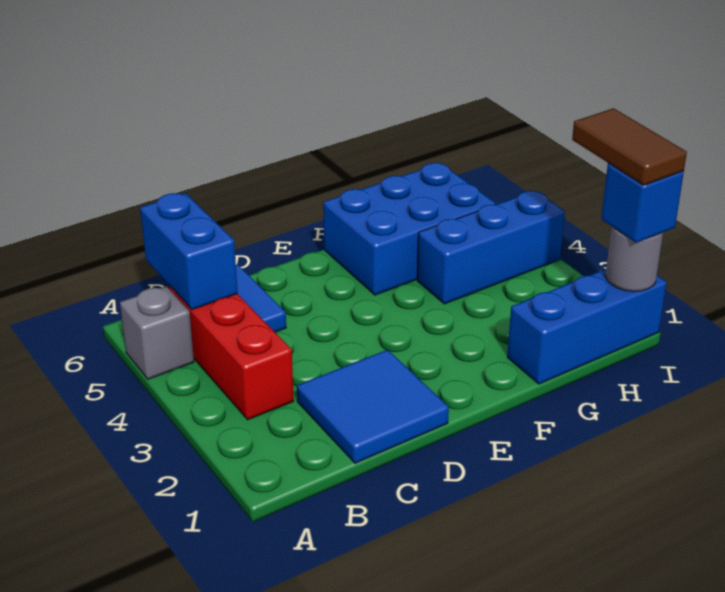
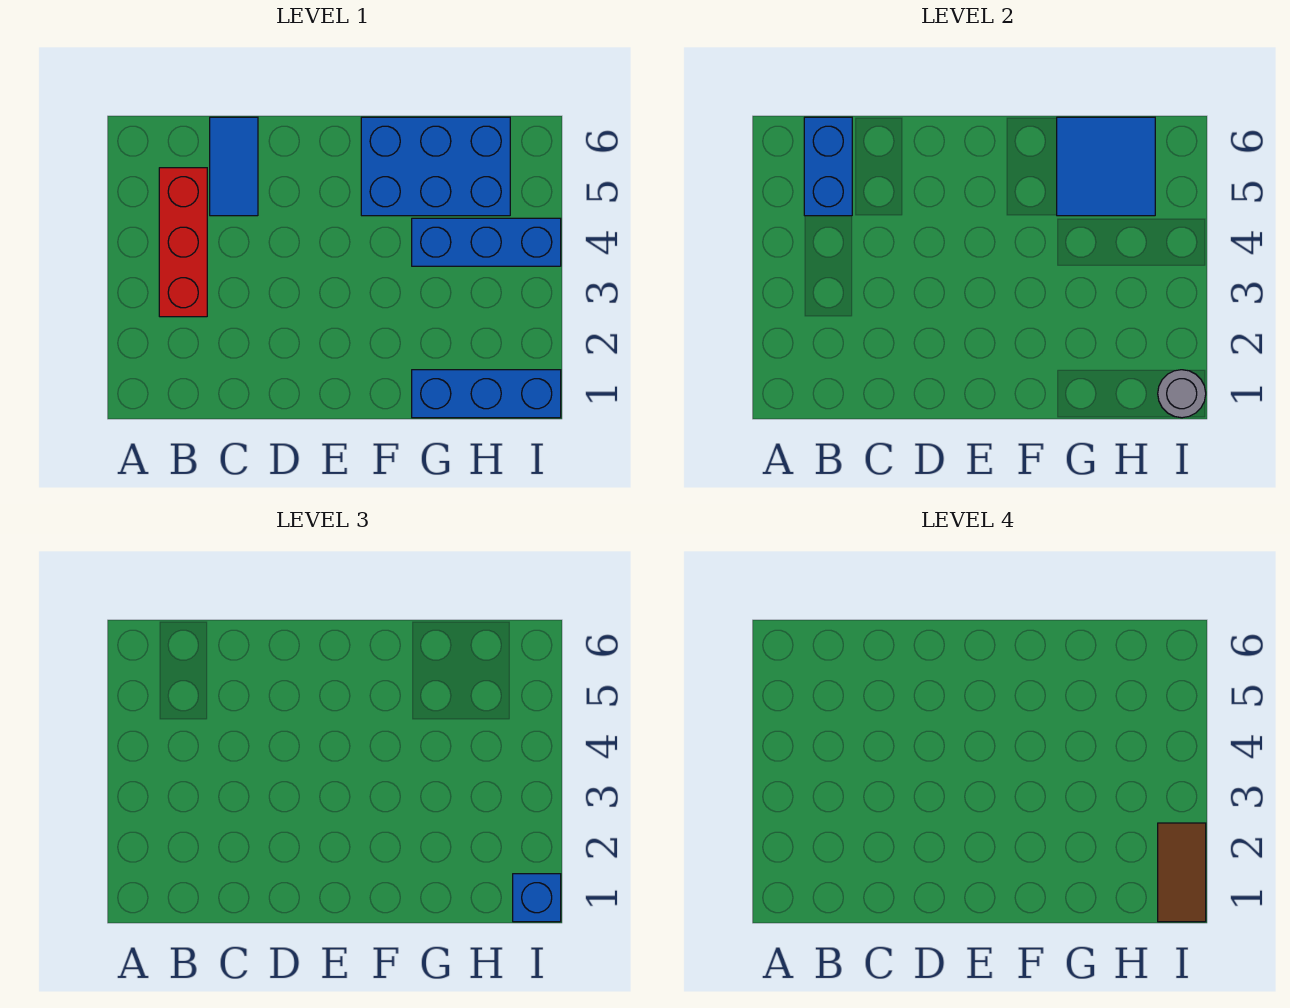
grey brick A5 level 1 -> none
blue tile C1:D2 level 1 -> blue tile G5:H6 level 2

